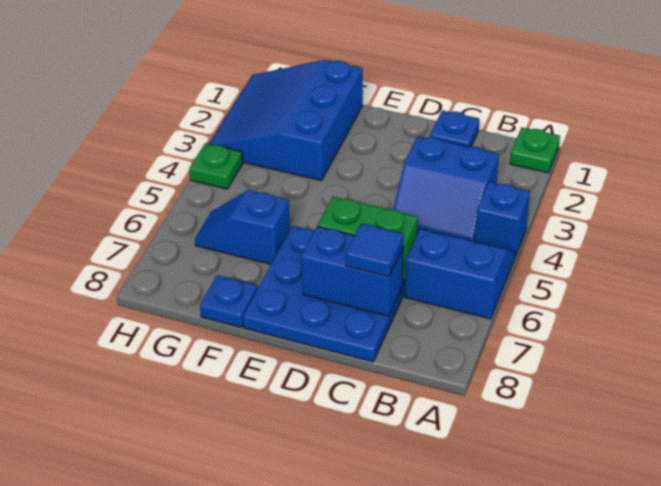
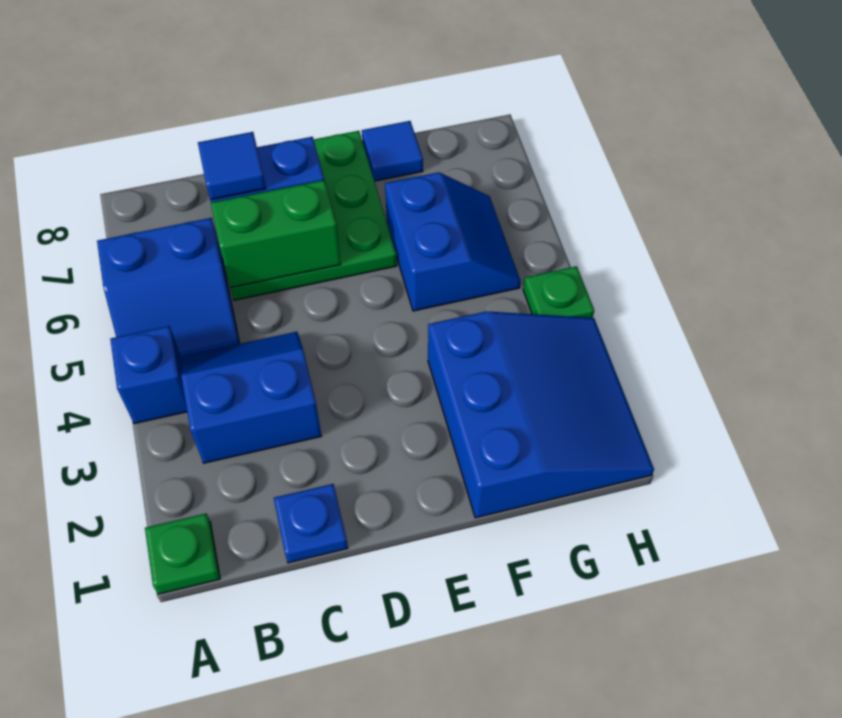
blue plate C6:E8 level 1 -> green plate C6:E8 level 1
blue slope F6:G6 level 1 top F -> blue slope F5:G6 level 1 top F
blue plate F8 level 1 -> blue tile F8 level 1

